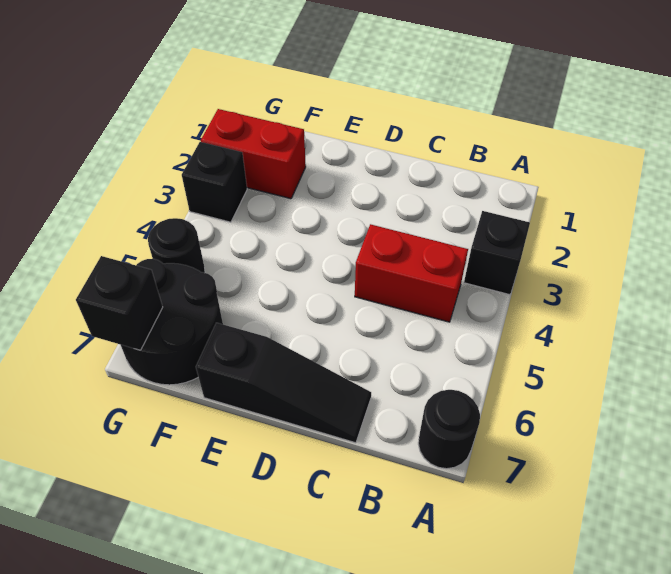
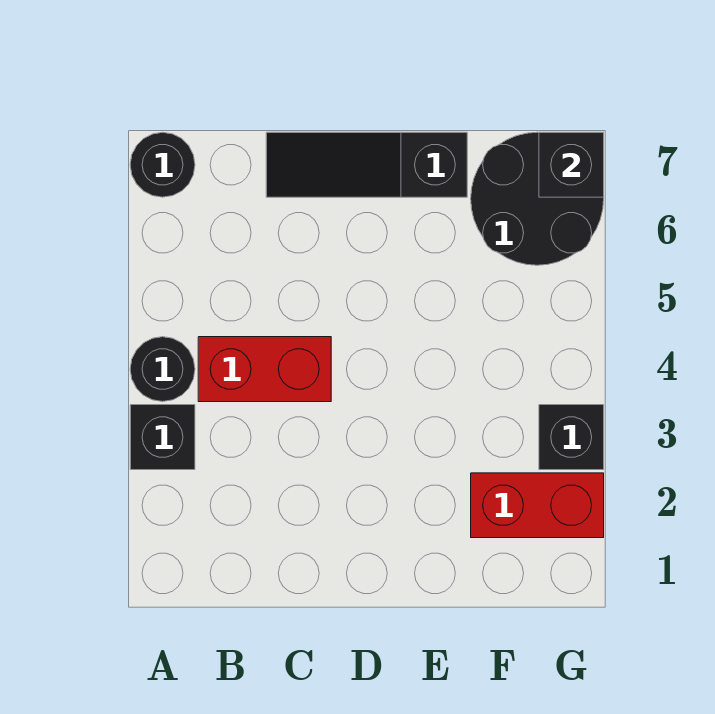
black round brick G5 level 1 -> black round brick A4 level 1

